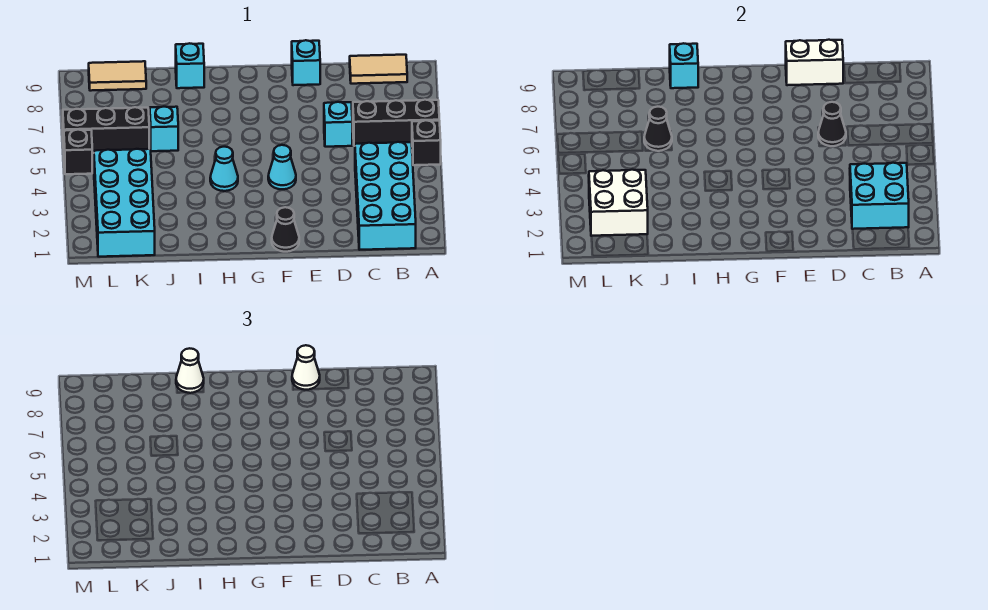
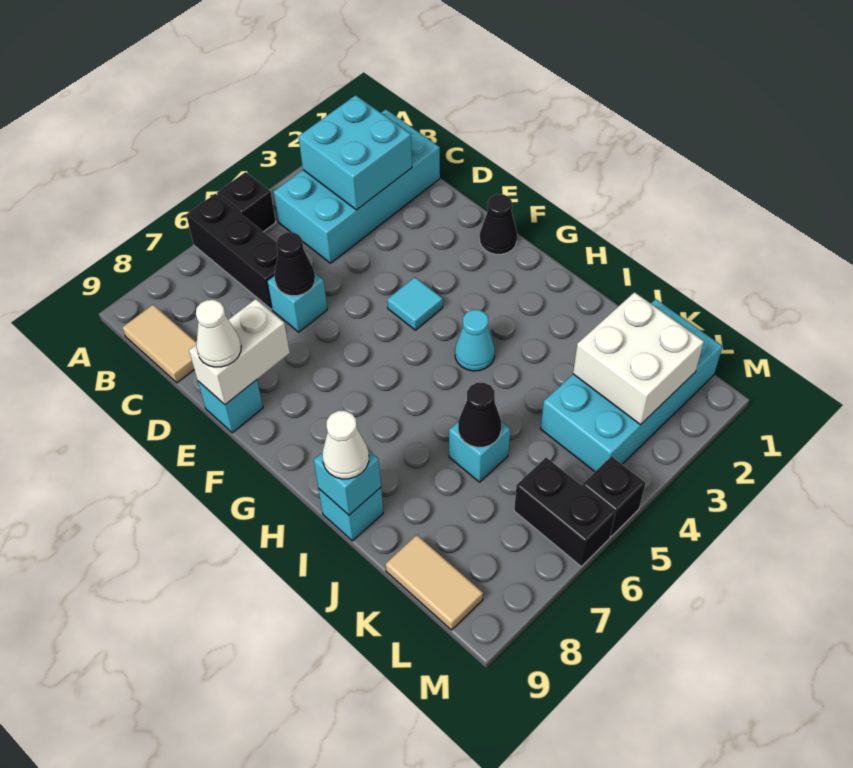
white brick D9:E9 level 2 -> white brick E8:E9 level 2
cyan cone F4 level 1 -> cyan tile F4 level 1
black brick K6:M6 level 1 -> black brick L6:M6 level 1

